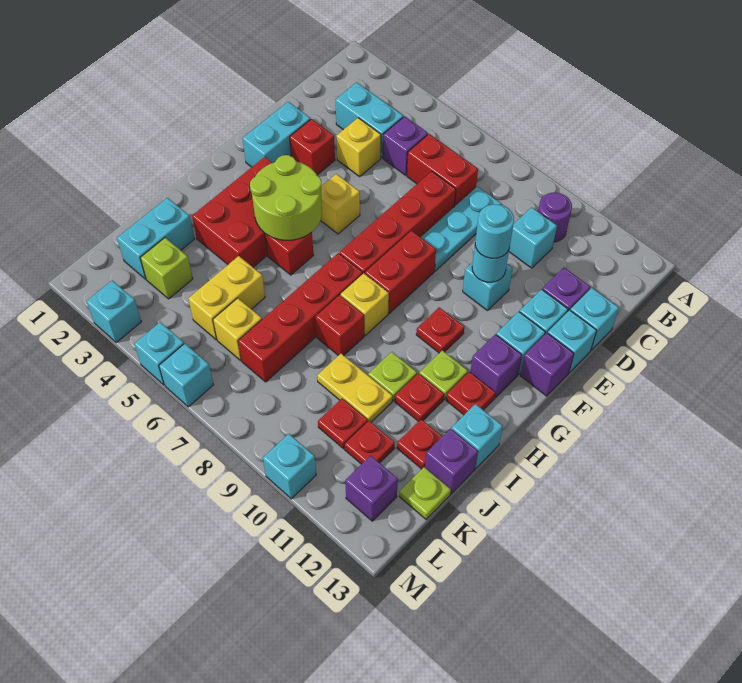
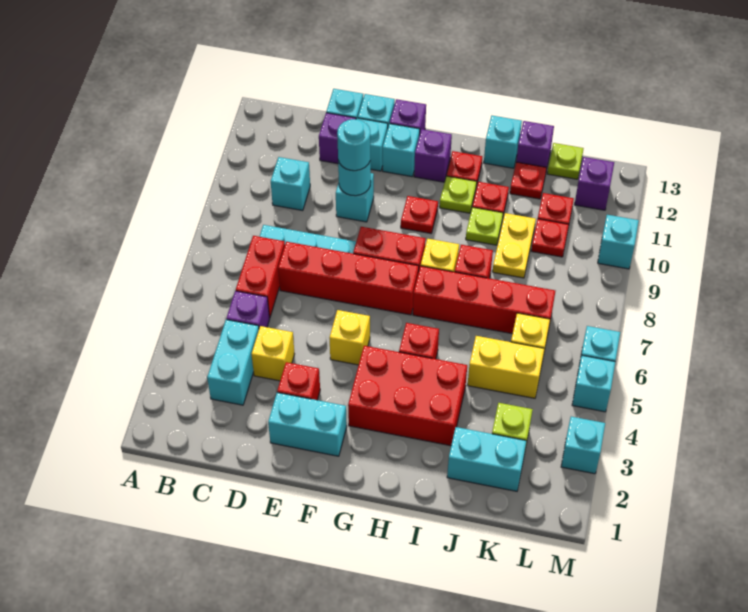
purple round brick B10 level 1 -> none
lime round brick G4:H5 level 2 -> none

